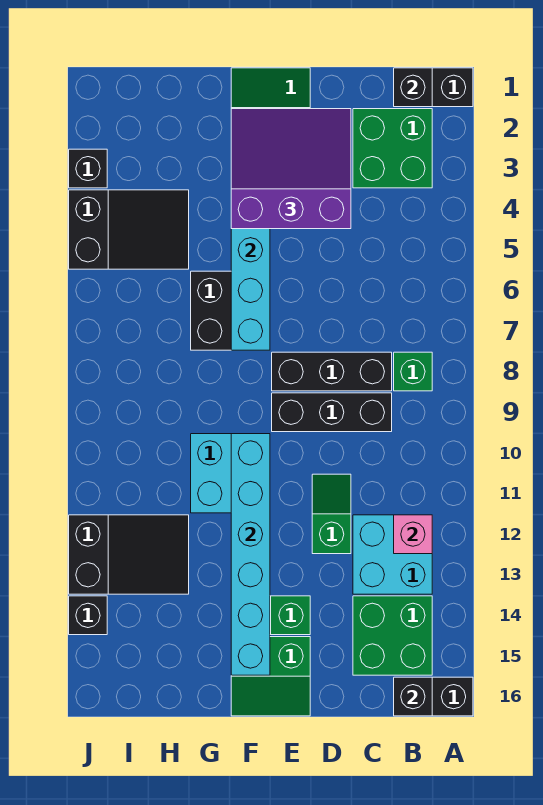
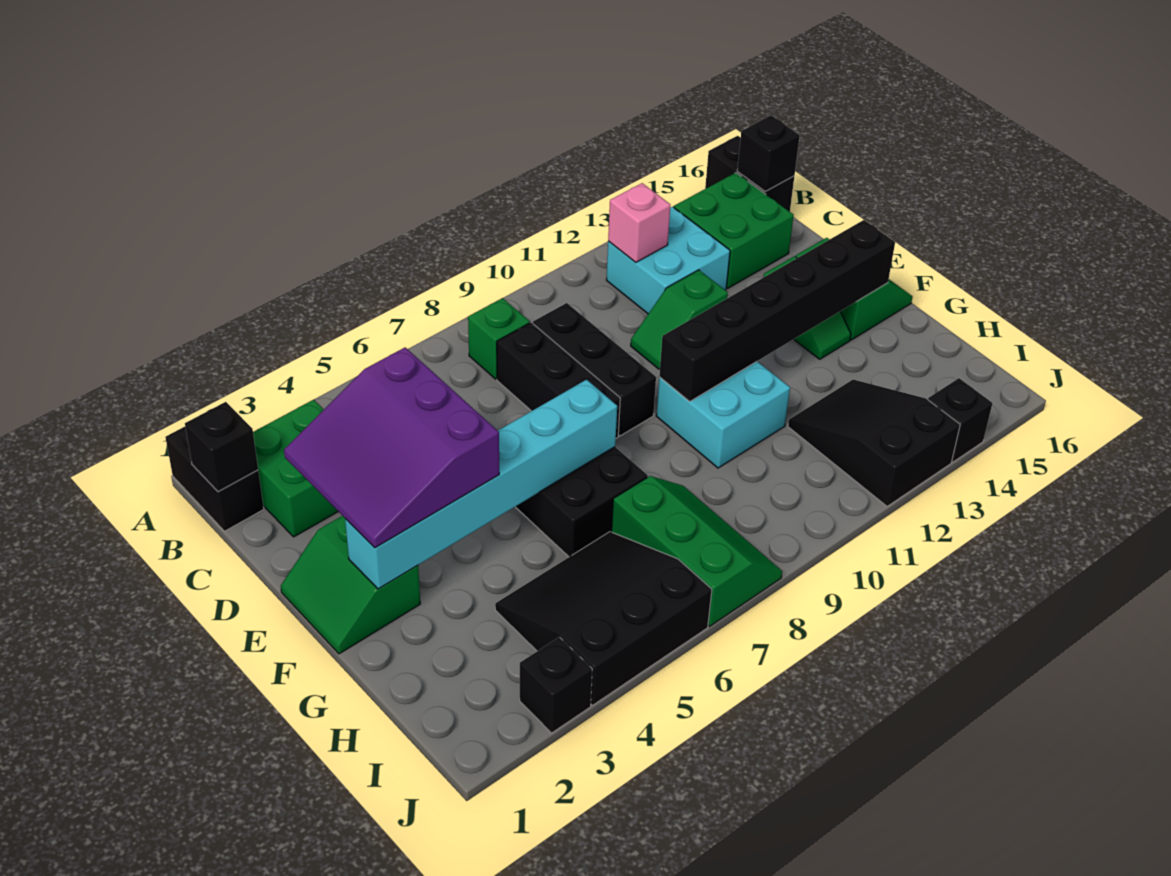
cyan brick F10:F15 level 2 -> black brick F10:F15 level 2
black slope H4:J5 level 1 top J -> black slope H4:J6 level 1 top J
none -> green slope H7:J8 level 1 top 7

